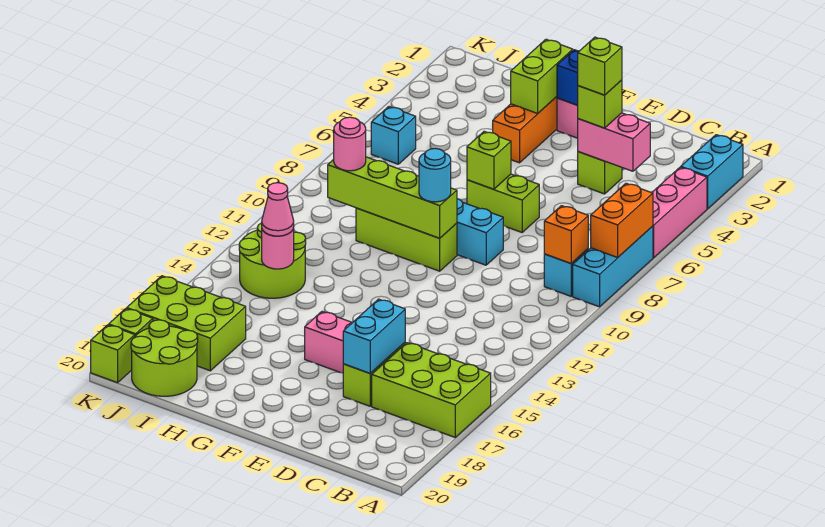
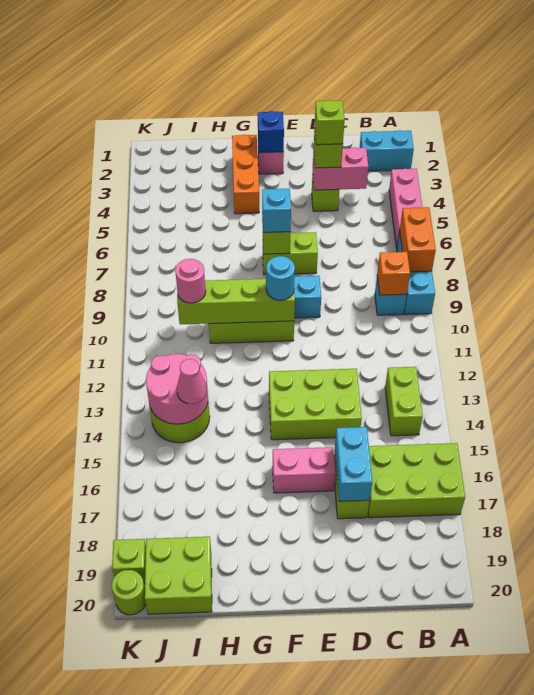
cyan brick A2:A3 level 1 -> cyan brick A2:B2 level 1
lime brick G2:G3 level 2 -> lime brick B13:B14 level 1
pink round brick I14 level 2 -> pink round brick I13:J14 level 2
lime brick I17:K18 level 1 -> lime brick D13:F14 level 1
lime round brick I19:J20 level 1 -> lime brick I19:J20 level 1
cyan brick J6 level 1 -> cyan brick F7 level 3
lime brick K20 level 1 -> lime round brick K20 level 1

